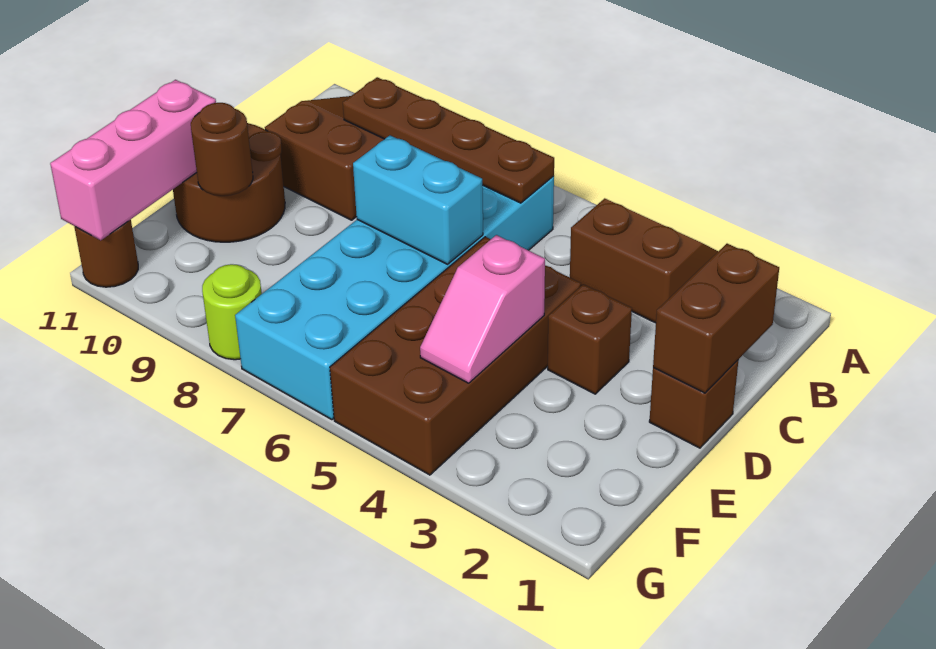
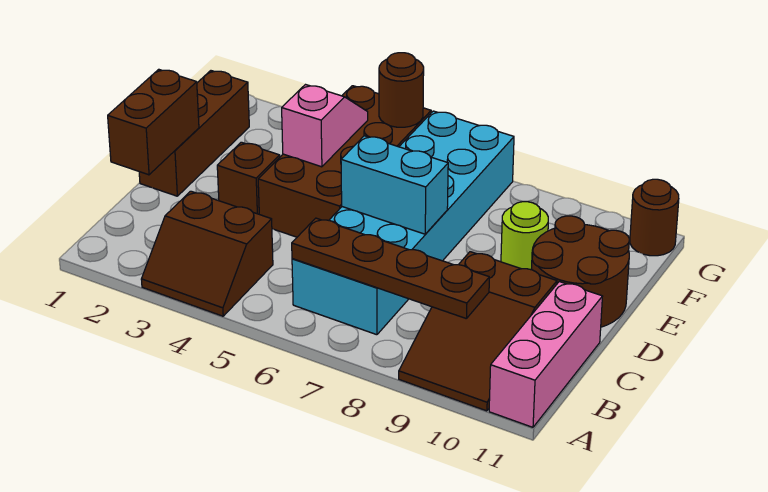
brown brick D1 level 1 -> brown brick D1:F1 level 1
brown round brick E10 level 2 -> brown round brick G5 level 2
pink brick E11:G11 level 2 -> pink brick A11:C11 level 1
lime round brick G8 level 1 -> lime round brick E9 level 1

